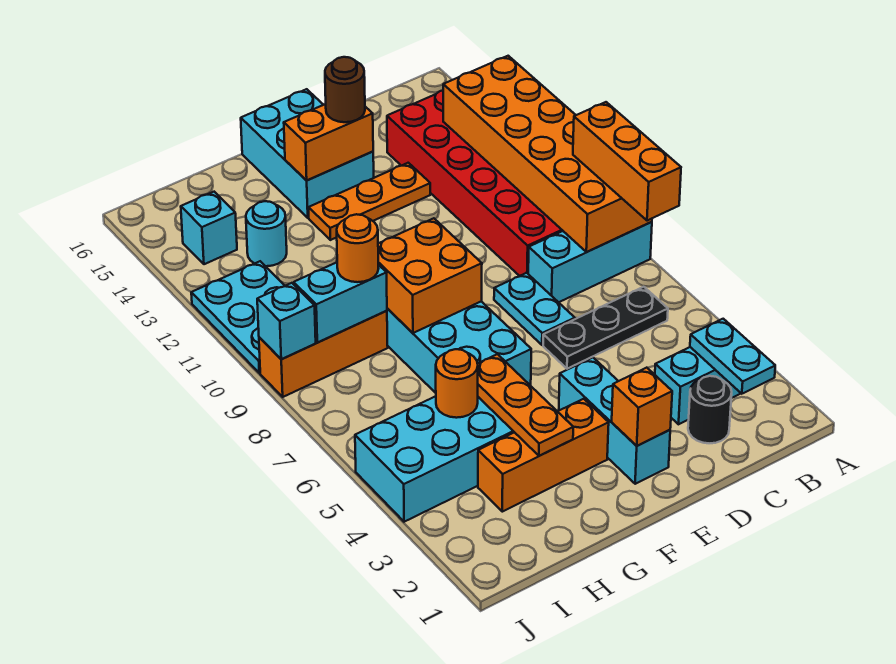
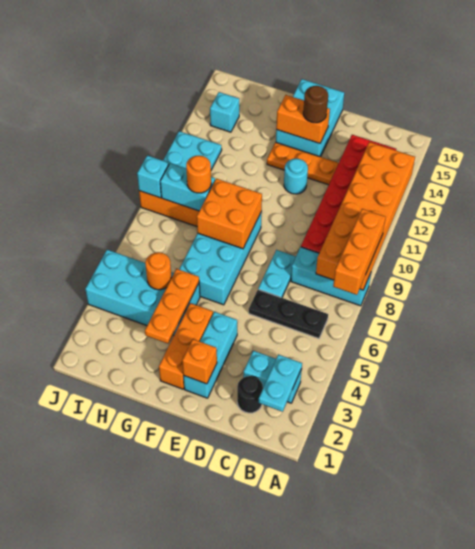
orange brick F3:H3 level 1 -> orange brick F2:F4 level 1
cyan round brick H13 level 1 -> cyan round brick E12 level 1

